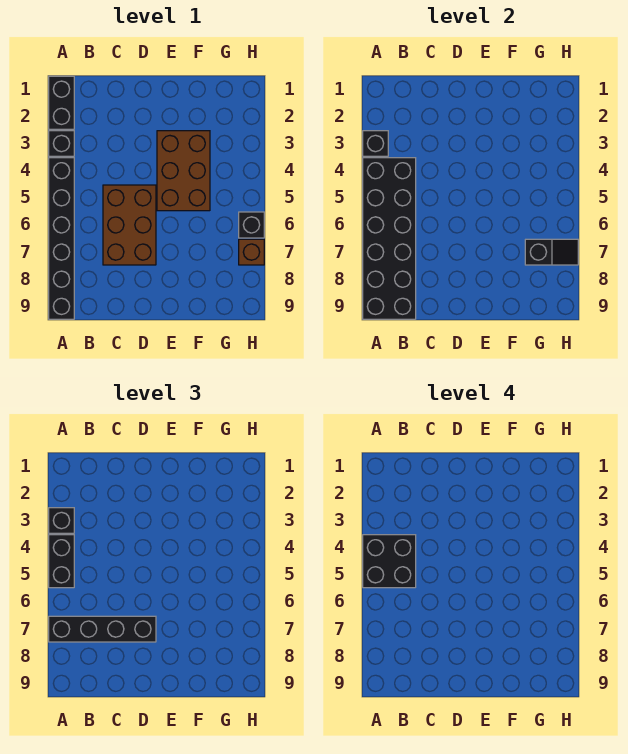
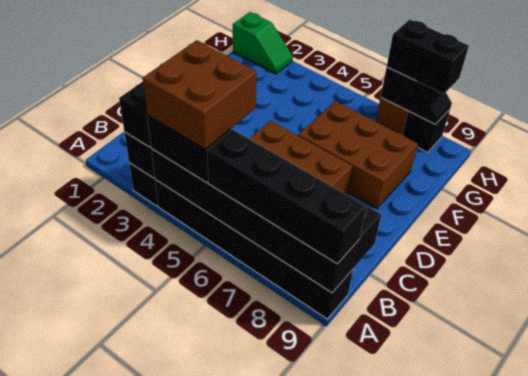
black brick A1:A2 level 1 -> black brick H7:H8 level 3
black brick A4:B5 level 4 -> brown brick A4:B5 level 4
black brick A7:D7 level 3 -> black brick A6:A9 level 3
brown brick E3:F5 level 1 -> brown brick E6:F8 level 1
black slope G7:H7 level 2 top G -> black slope H7:H8 level 2 top 7
none -> green slope H1:H2 level 1 top 1
black brick H6 level 1 -> black brick H8 level 1

